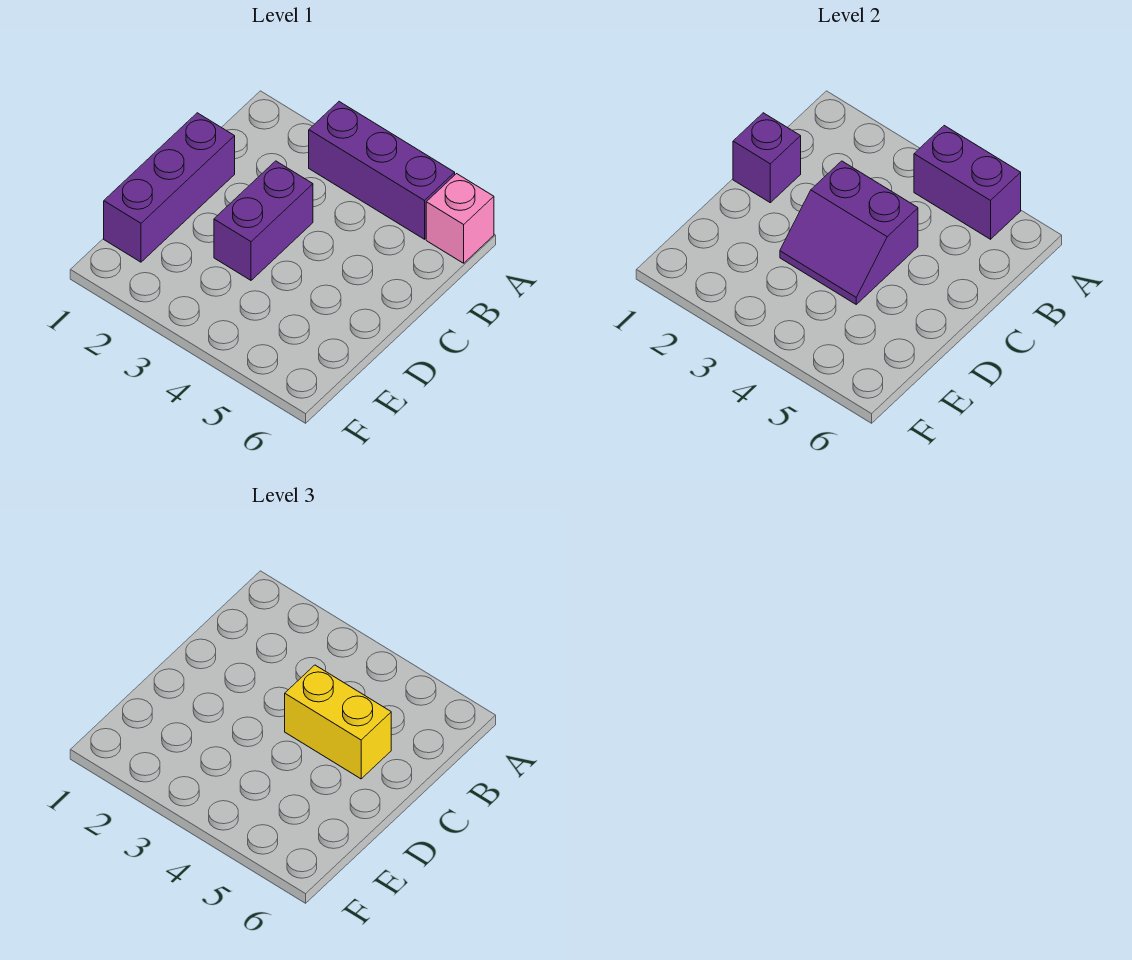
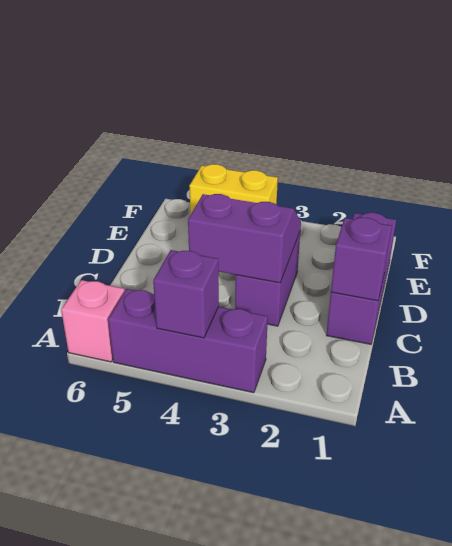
purple brick A4:A5 level 2 -> purple brick A4 level 2
yellow brick C4:C5 level 3 -> yellow brick F4:F5 level 1

